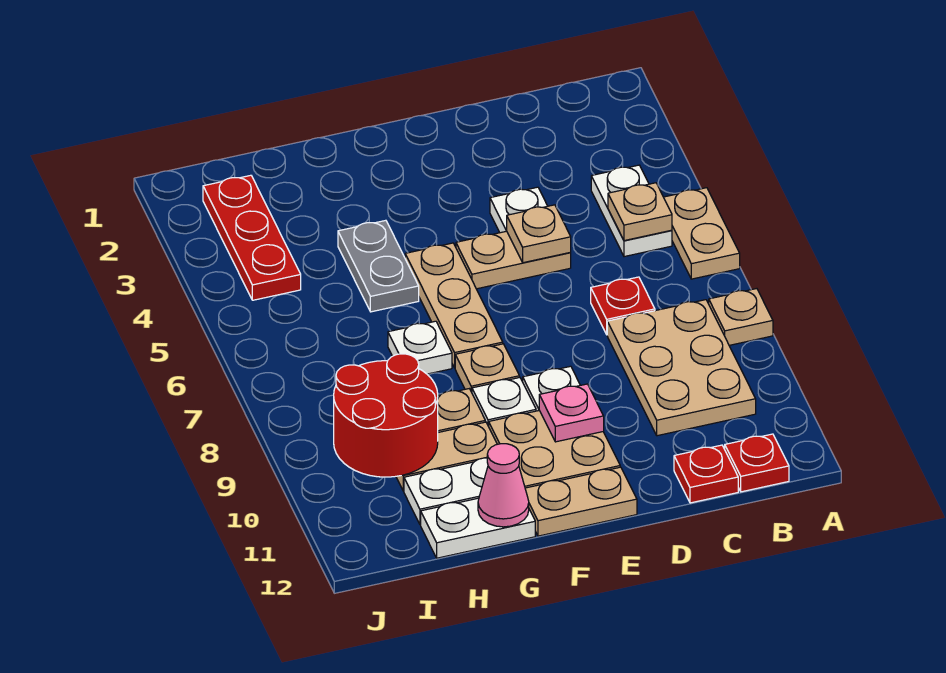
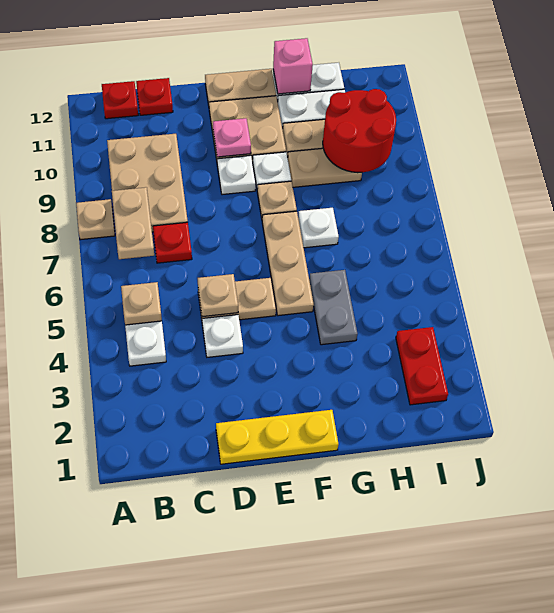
tan plate A5:A6 level 1 -> tan plate B7:B8 level 2
none -> yellow plate D1:F1 level 1
pink cone G12 level 2 -> pink brick G12 level 2
red plate I2:I4 level 1 -> red plate I2:I3 level 1

